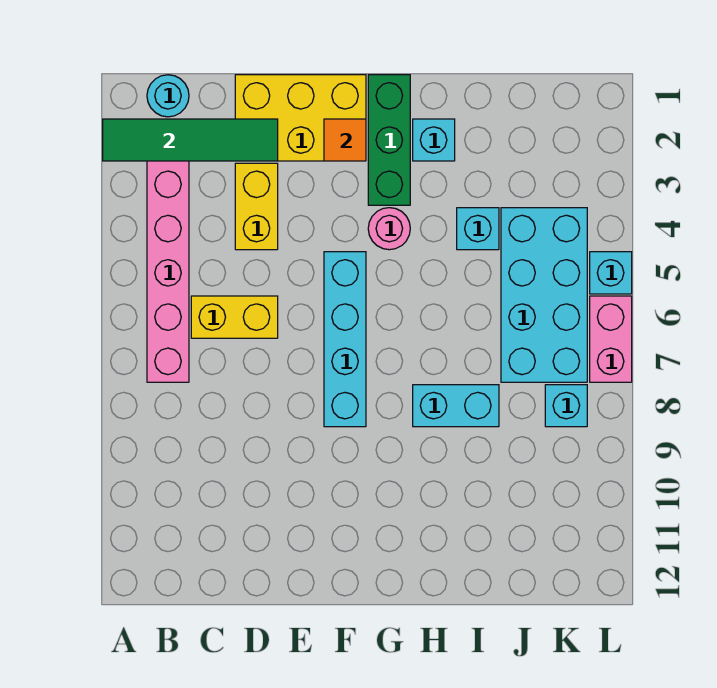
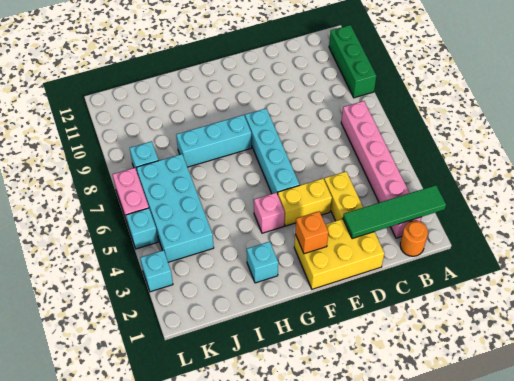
cyan round brick B1 level 1 -> orange round brick B1 level 1
yellow brick C6:D6 level 1 -> yellow brick E4:F4 level 1
orange tile F2 level 2 -> orange brick F2 level 2
green brick G1:G3 level 1 -> green brick A9:A11 level 1
pink round brick G4 level 1 -> pink brick G4 level 1
cyan brick H8:I8 level 1 -> cyan brick G8:I8 level 1
cyan brick I4 level 1 -> cyan brick L3 level 1

